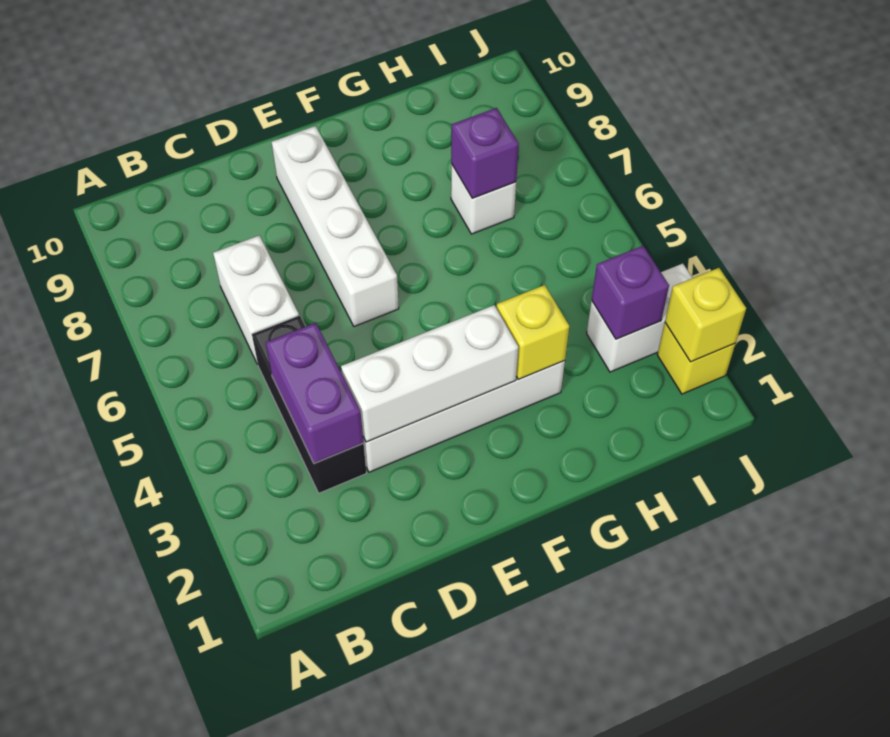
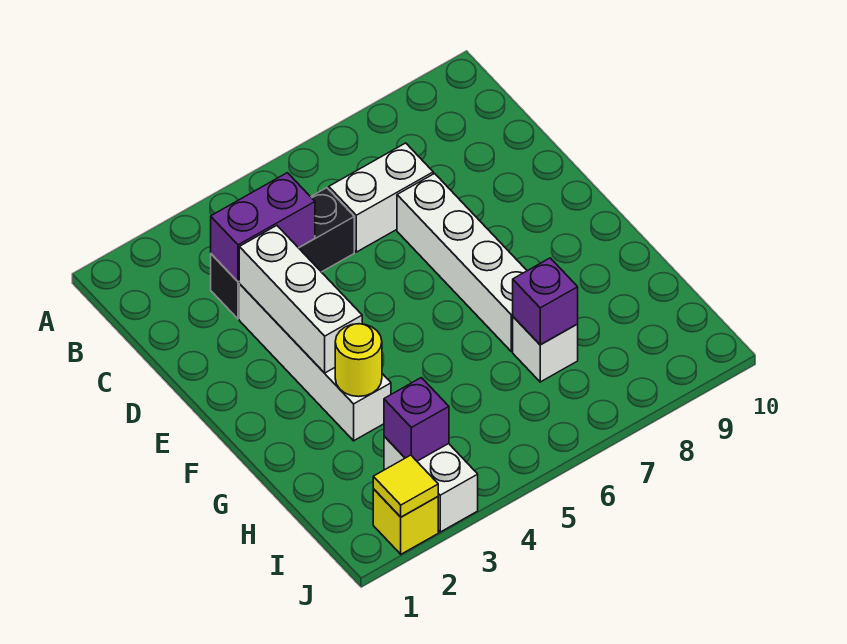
white brick E6:E9 level 1 -> white brick D7:G7 level 1
yellow brick G3 level 2 -> yellow round brick G3 level 2
yellow brick J2 level 2 -> yellow tile J2 level 2

